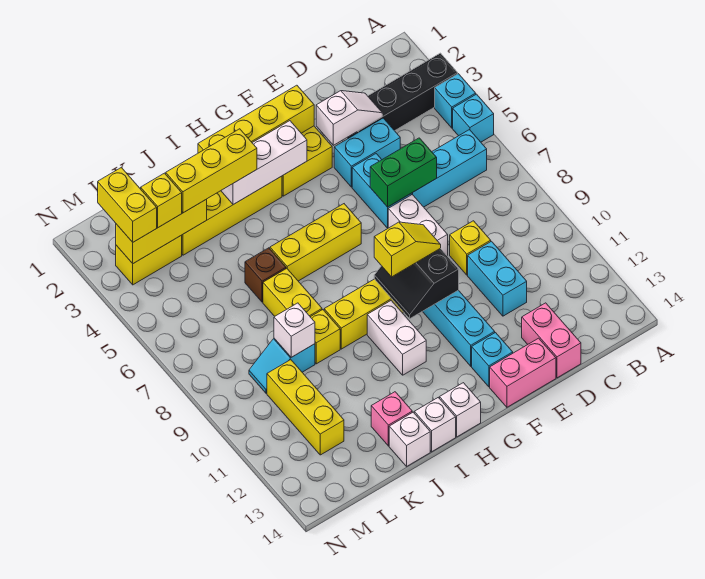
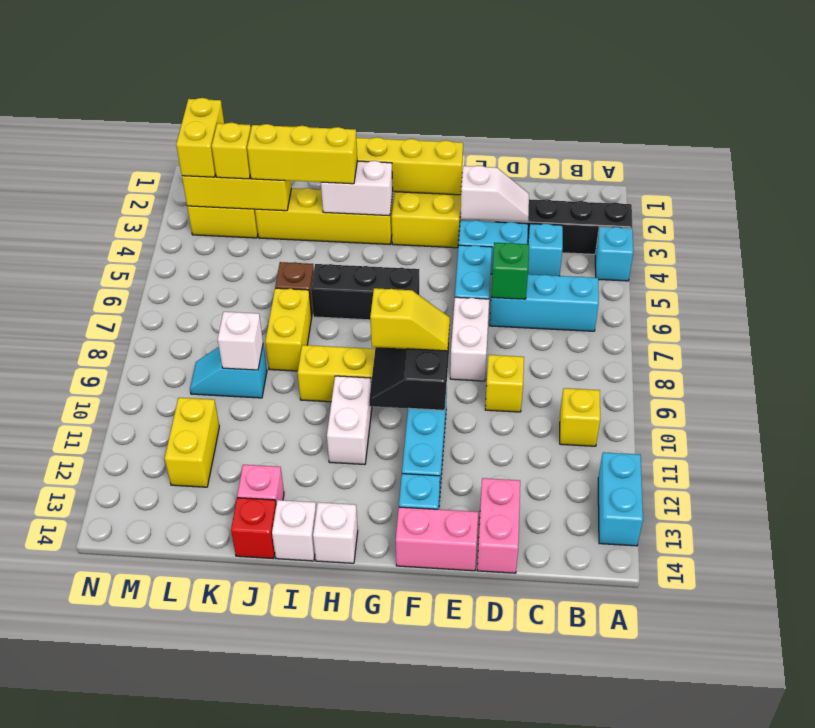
cyan brick A5 level 1 -> cyan brick C4 level 1
green brick D6:E6 level 2 -> green brick D6 level 2
cyan brick D10:D11 level 1 -> cyan brick A12:A13 level 1
white brick G3:I3 level 2 -> white brick H3:I3 level 2
yellow brick G6:I6 level 1 -> black brick G6:I6 level 1
yellow brick J9 level 1 -> yellow brick B10 level 1
white brick J14 level 1 -> red brick J14 level 1
yellow brick L10:L12 level 1 -> yellow brick L11:L12 level 1

